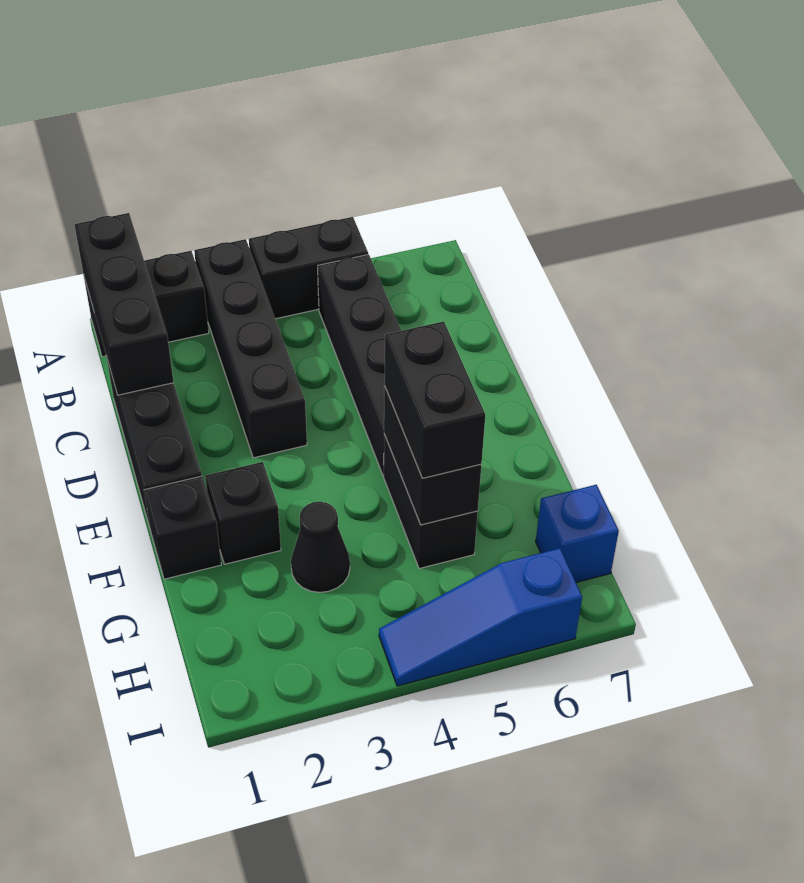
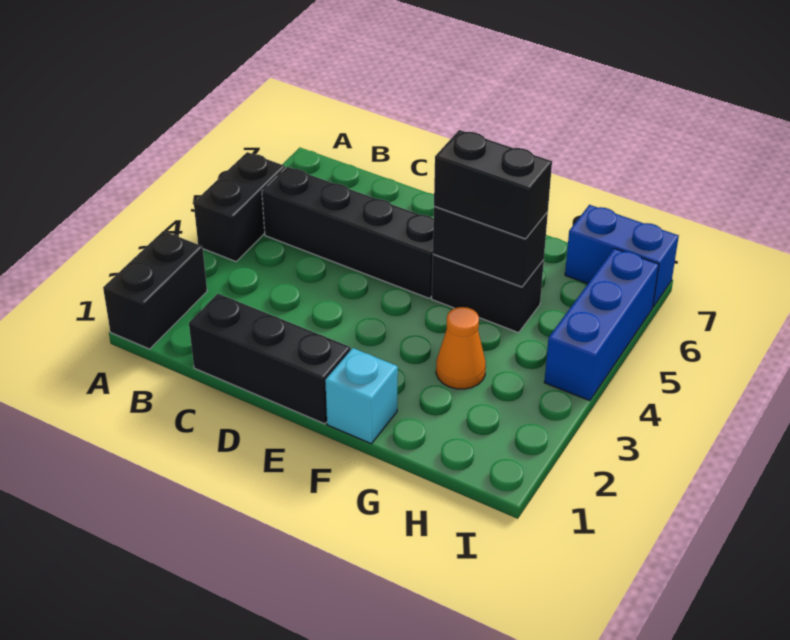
black brick A1:C1 level 2 -> none
black brick A3:D3 level 1 -> none
black brick F1 level 1 -> cyan brick F1 level 1
black brick F2 level 1 -> none
black cone G3 level 1 -> orange cone G3 level 1
blue brick H7 level 1 -> blue brick H7:I7 level 1
blue slope I4:I6 level 1 top 6 -> blue brick I4:I6 level 1

